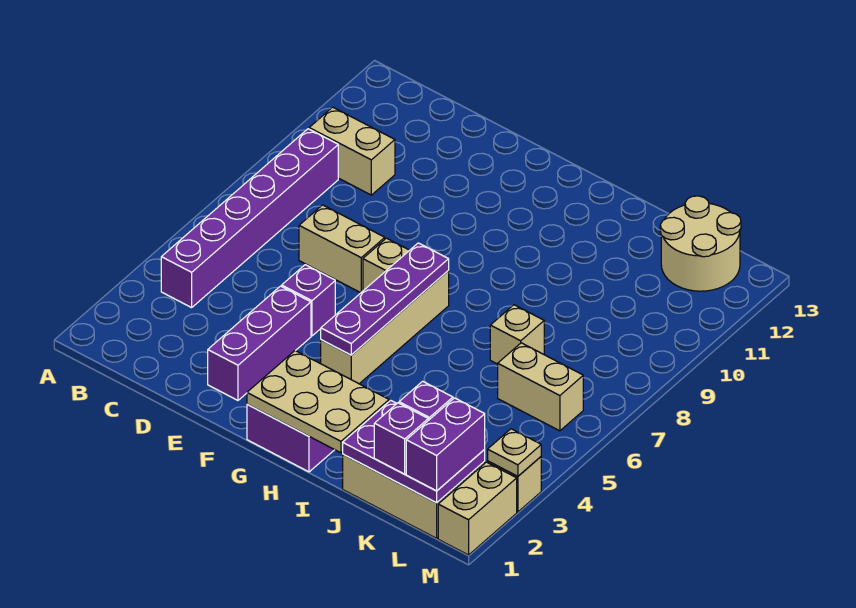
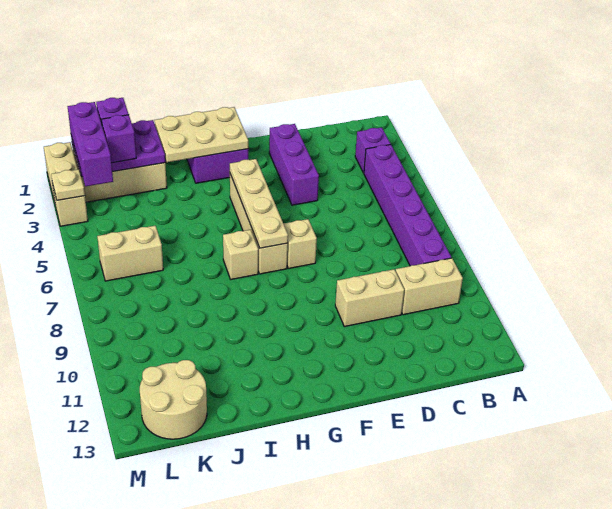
tan brick D7:E7 level 1 -> tan brick D10:E10 level 1
purple brick E5 level 1 -> purple brick B3 level 1
purple plate G4:G7 level 2 -> tan plate G4:G7 level 2
tan brick J7 level 1 -> tan brick H7 level 1
purple brick L1:L2 level 3 -> purple brick L1:L3 level 3

